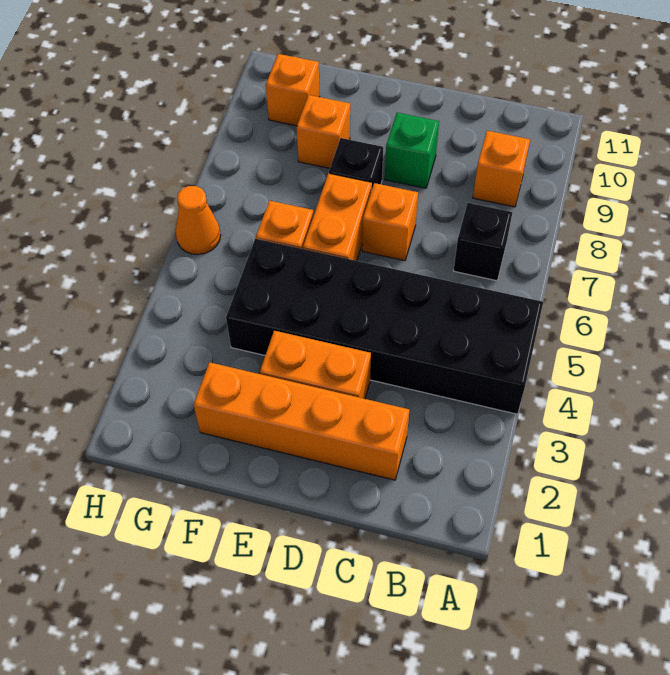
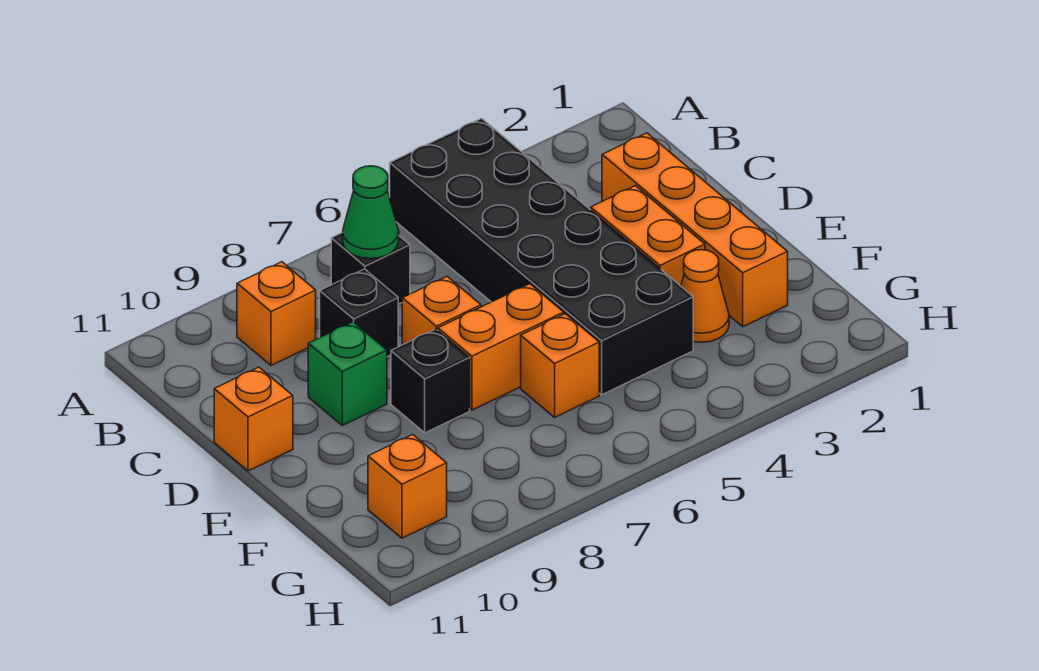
none -> green cone B7 level 2
none -> black brick C8 level 1
orange brick F9 level 1 -> orange brick D11 level 1
orange cone H6 level 1 -> orange cone F3 level 1

